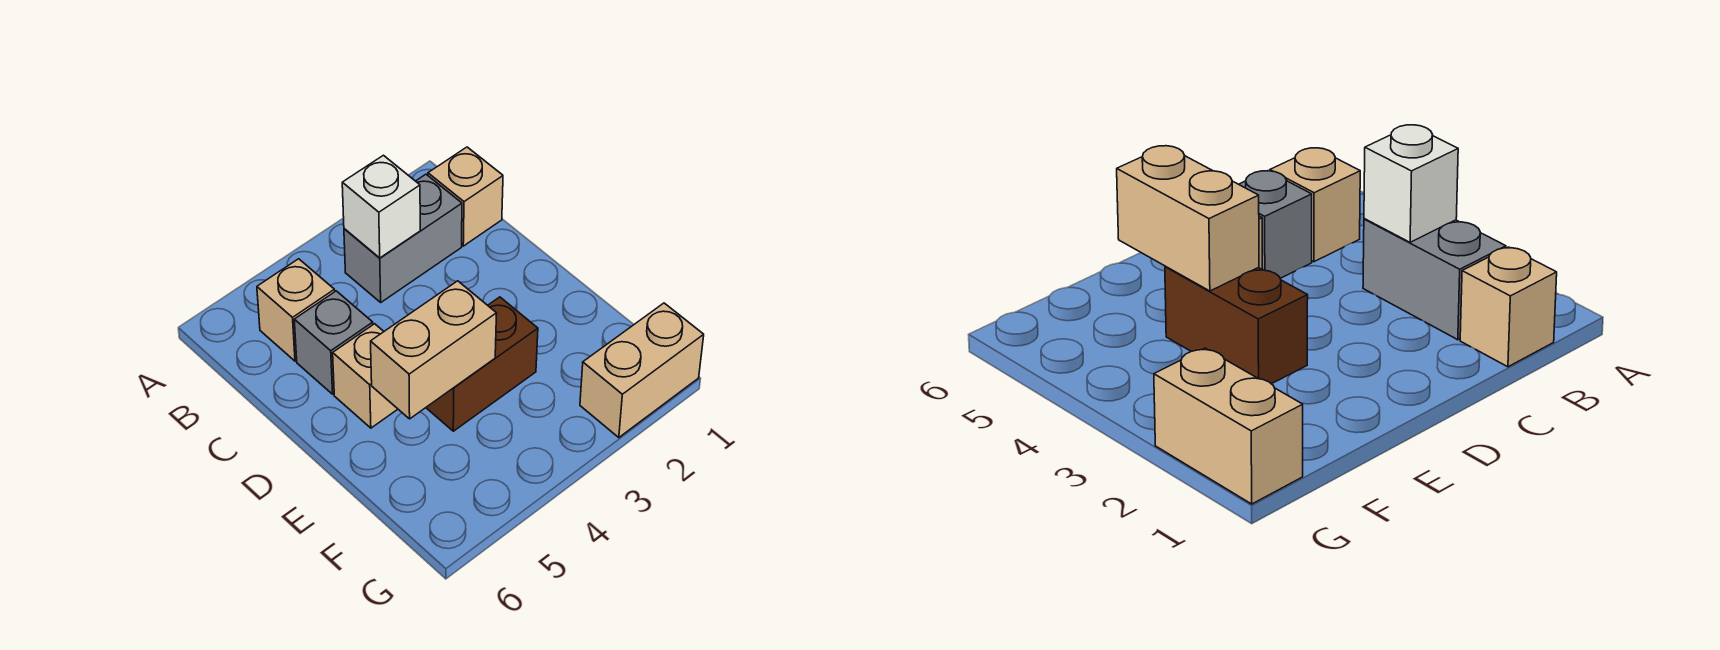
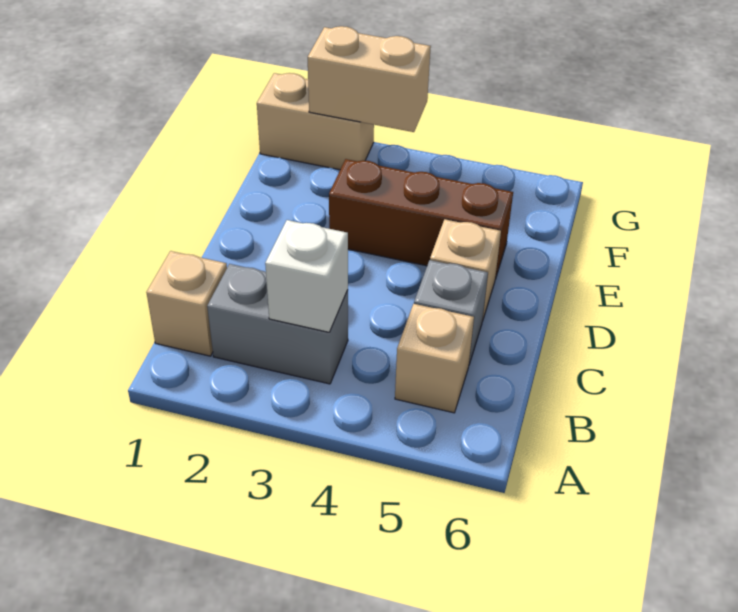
brown brick E3:E4 level 1 -> brown brick E3:E5 level 1
tan brick E4:E5 level 2 -> tan brick G2:G3 level 2

